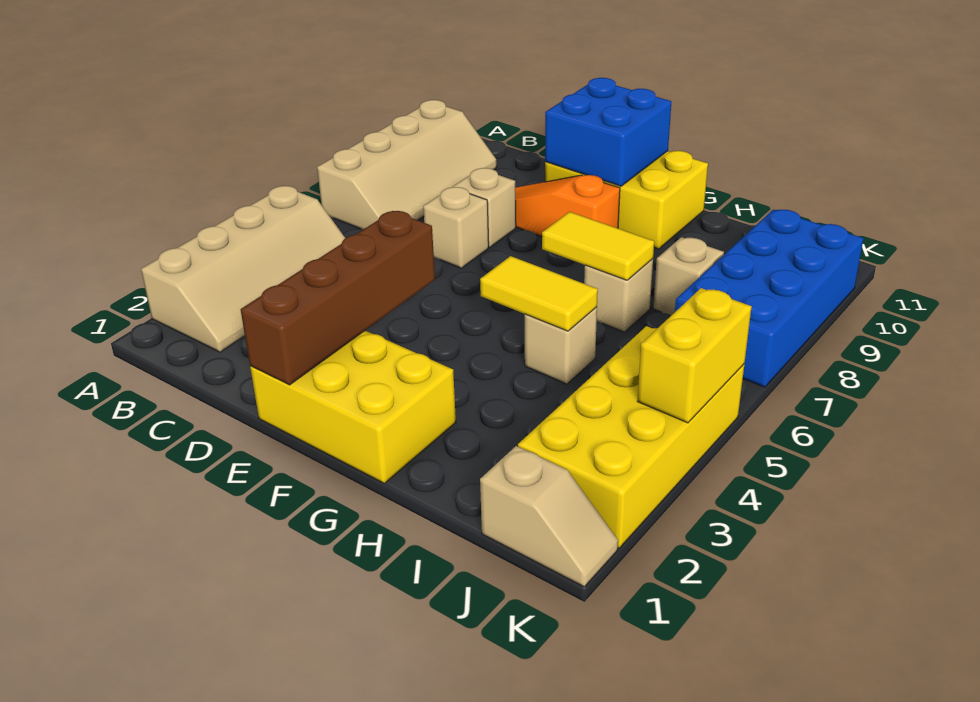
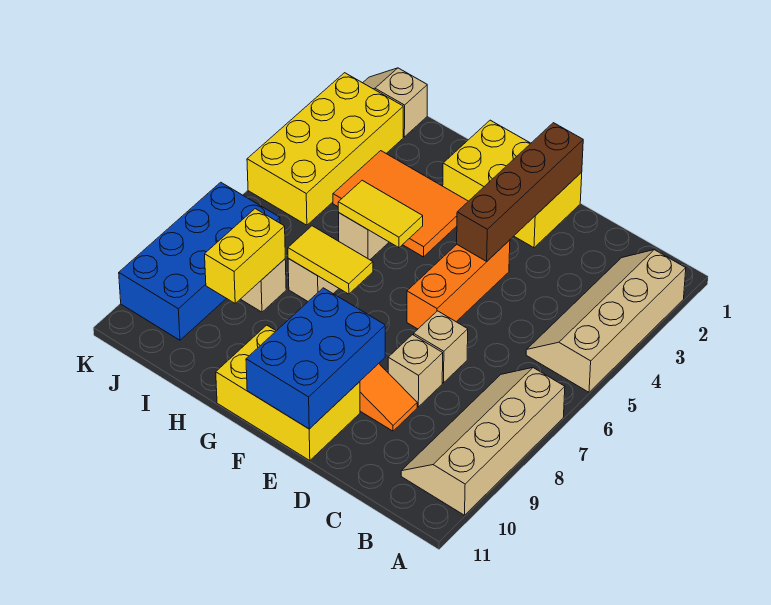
none -> orange brick E4:E6 level 1
blue brick E10:F11 level 2 -> blue brick E9:F11 level 2
none -> orange tile G3:I4 level 1
yellow brick K4:K5 level 2 -> yellow brick I8:I9 level 2

